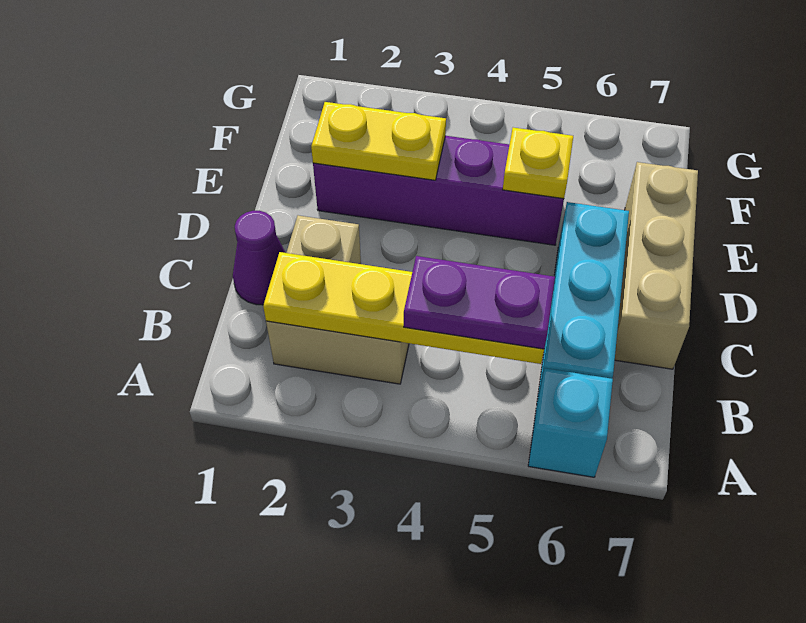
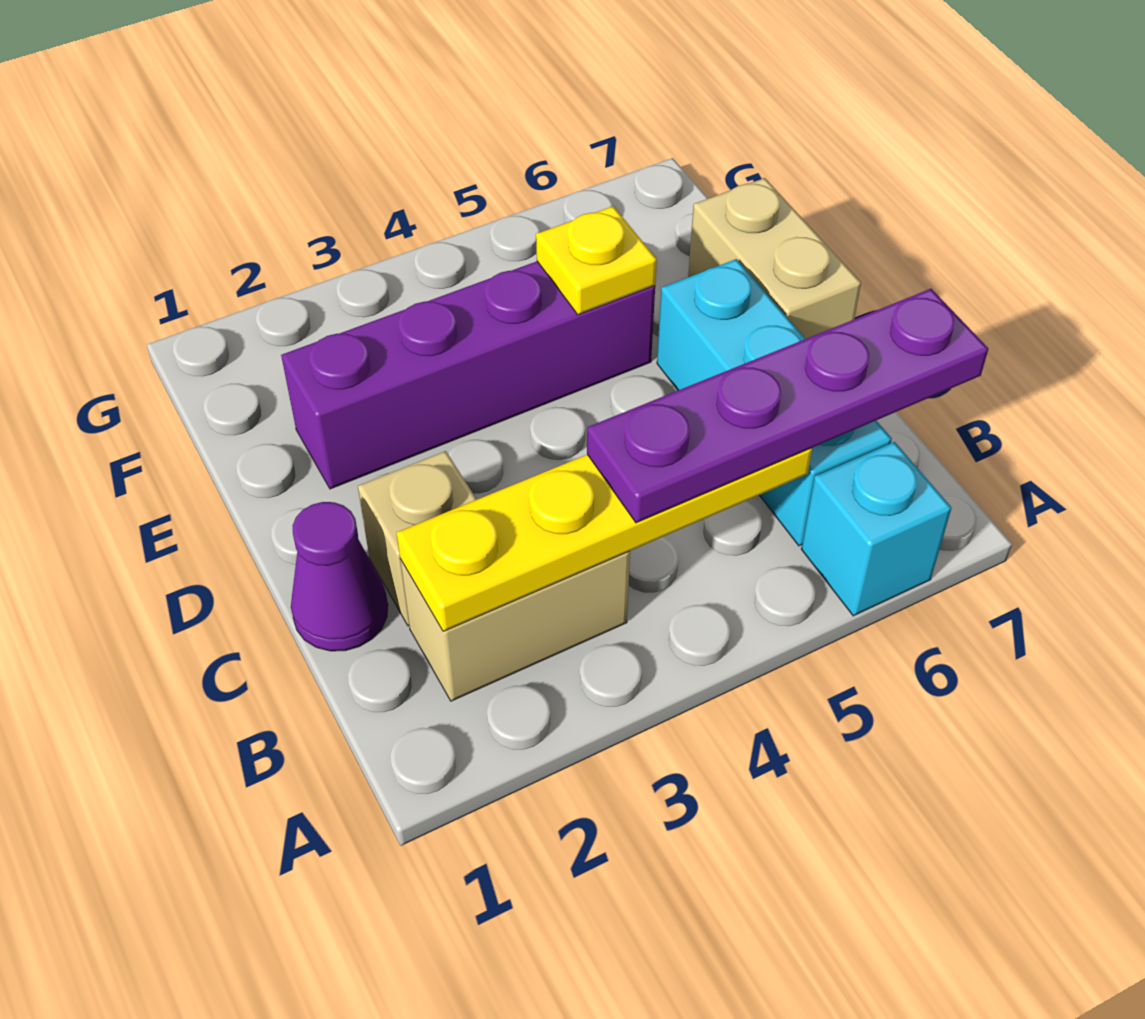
purple plate B4:B5 level 3 -> purple plate B4:B7 level 3
tan brick C7:E7 level 1 -> tan brick D7:E7 level 1
yellow plate E2:E3 level 2 -> none

